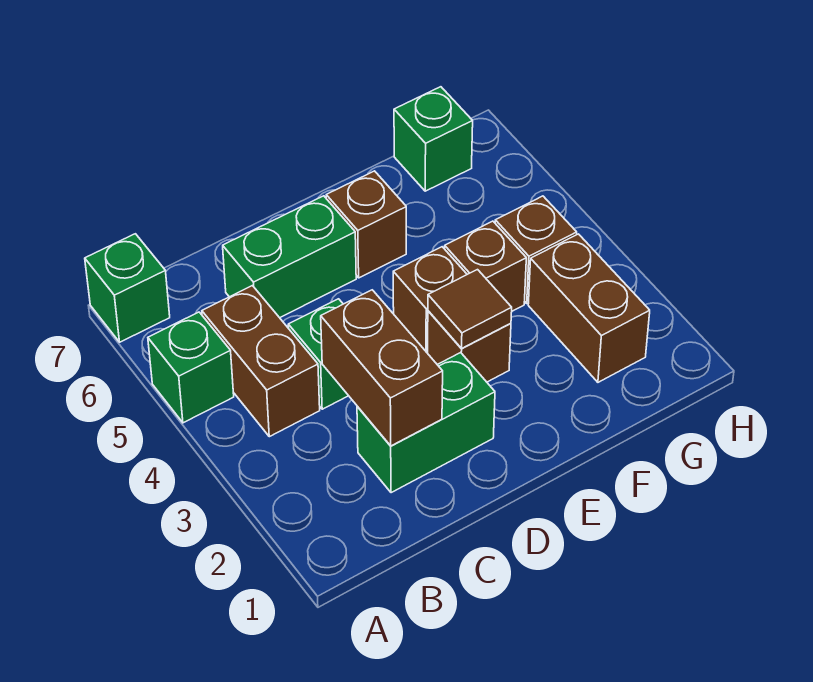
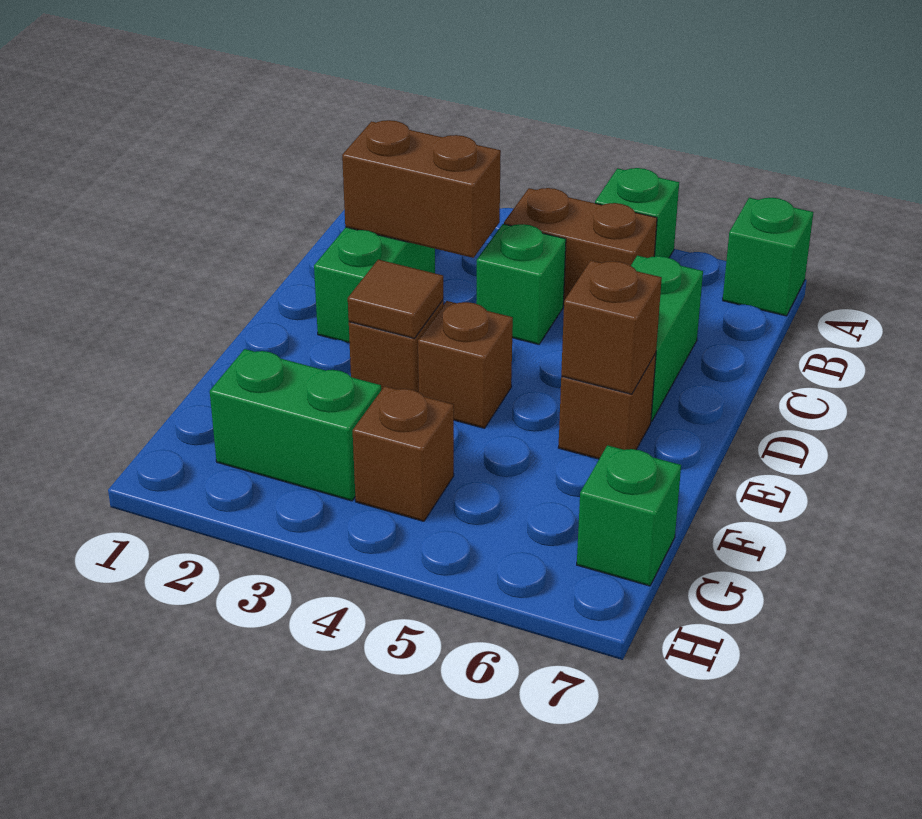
brown brick F4 level 1 -> brown brick E6 level 2
brown brick G2:G3 level 1 -> green brick G2:G3 level 1

